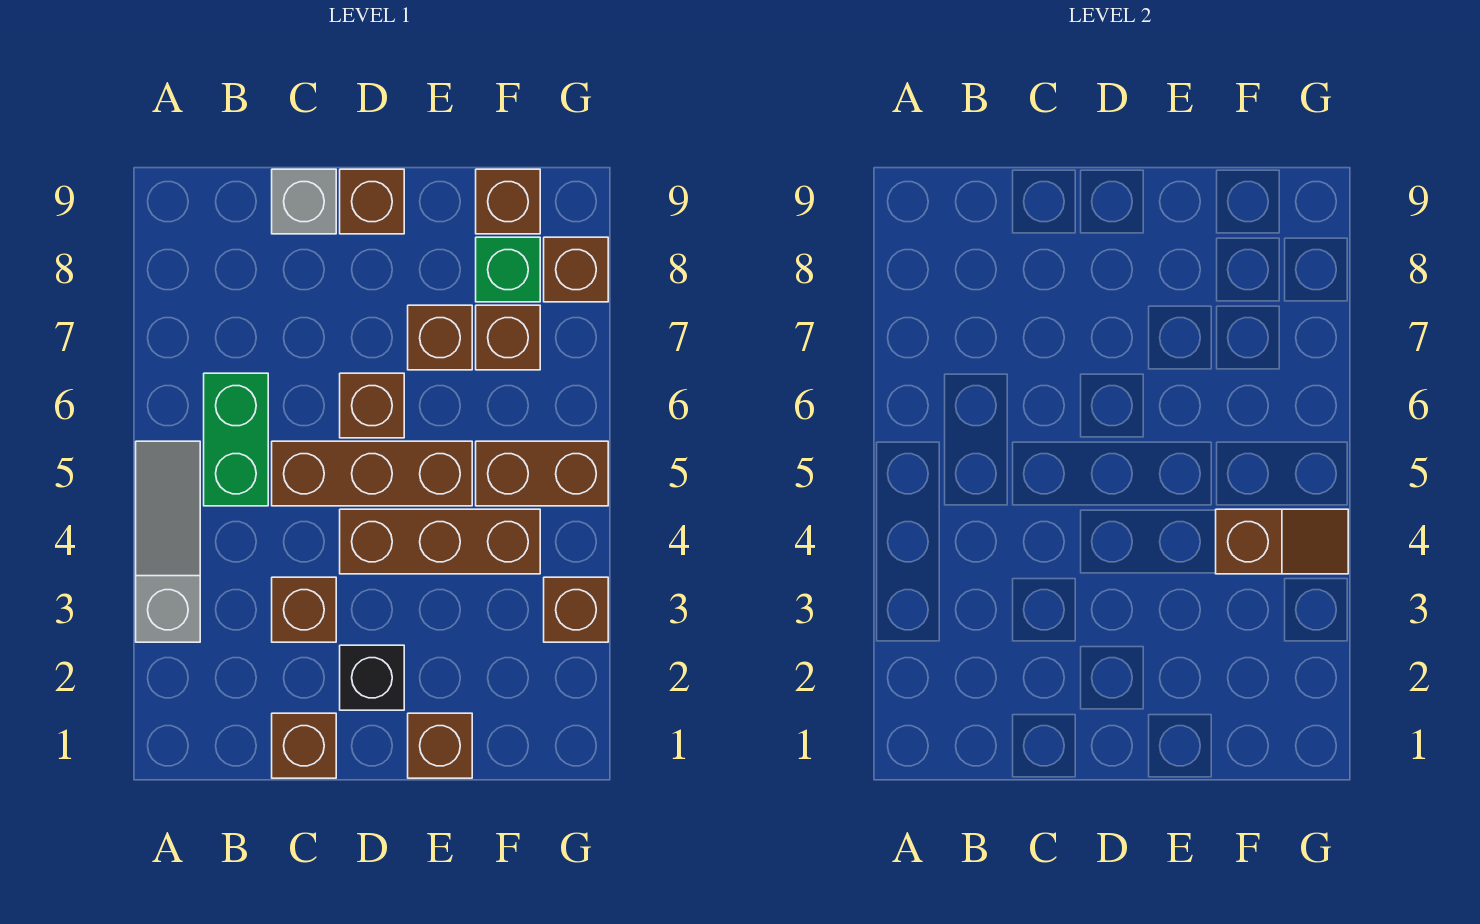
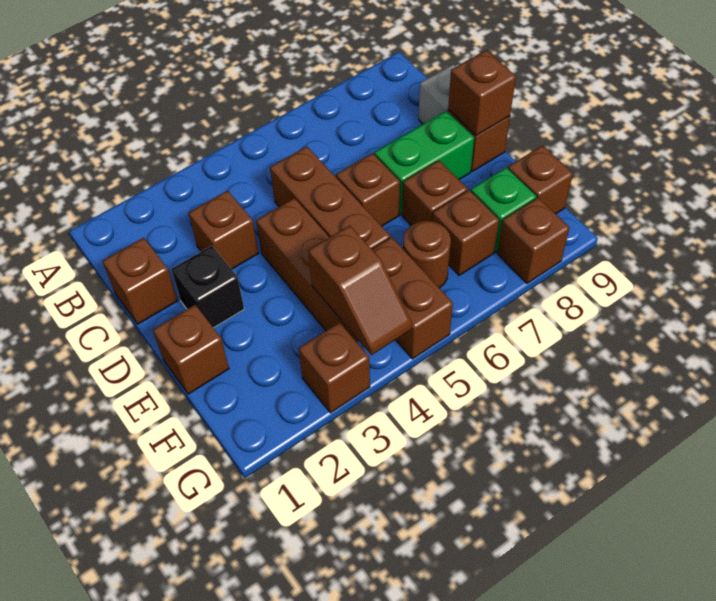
grey slope A3:A5 level 1 top 3 -> none
green brick B5:B6 level 1 -> green brick D7:D8 level 1
none -> brown brick D9 level 2
none -> brown round brick F6 level 1

